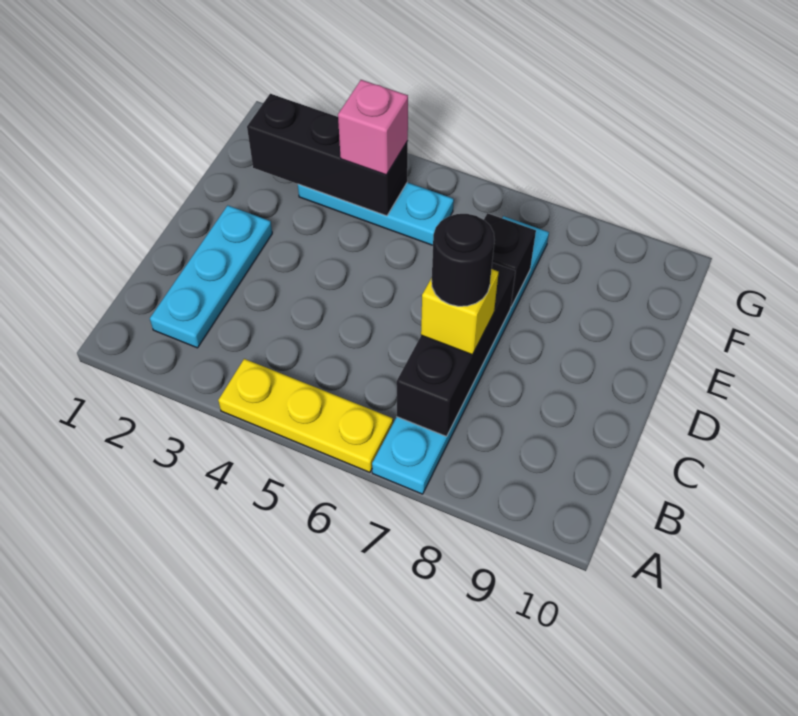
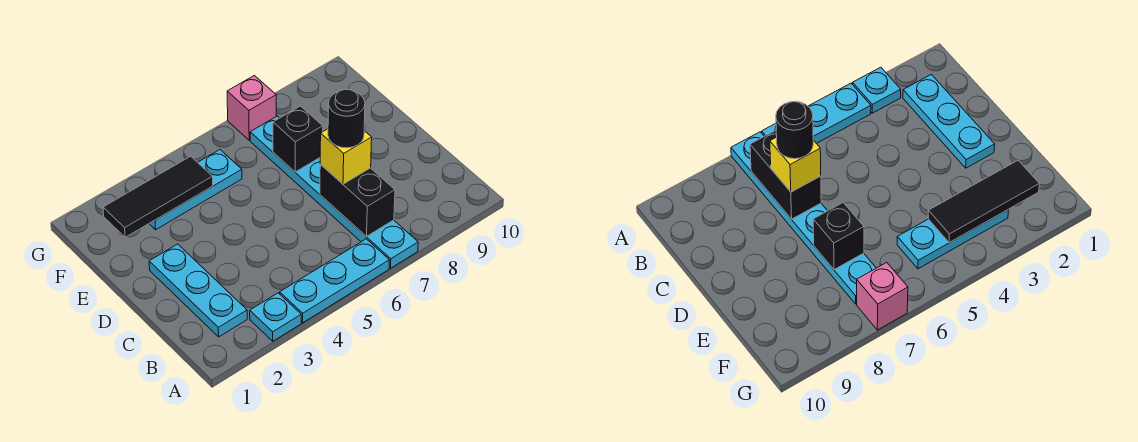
none -> cyan plate A3 level 1
yellow plate A4:A6 level 1 -> cyan plate A4:A6 level 1
black brick B7:D7 level 2 -> black brick B7:C7 level 2
black brick F2:F4 level 2 -> black tile F2:F4 level 2
pink brick F4 level 3 -> pink brick G7 level 1

